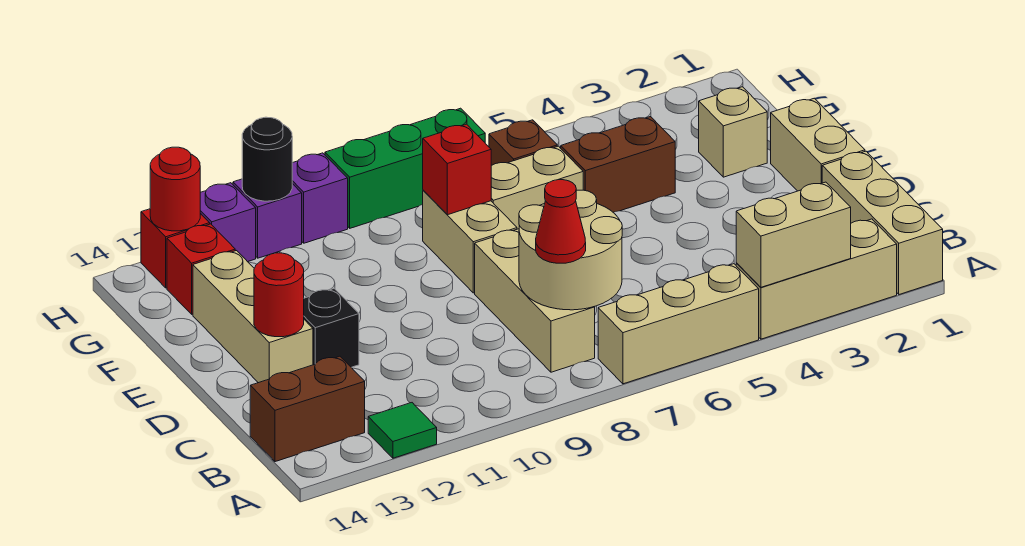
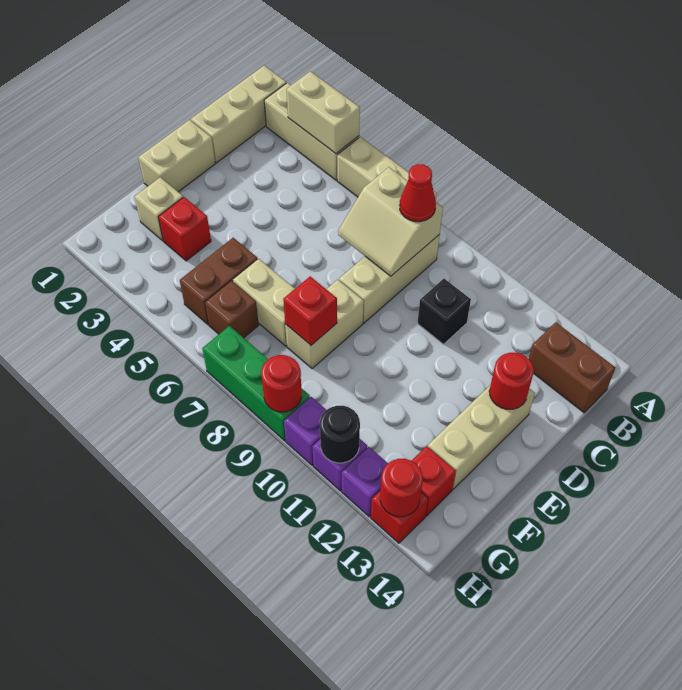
green tile A12 level 1 -> none
tan round brick B7:C8 level 2 -> tan slope B7:C8 level 2 top B
black brick D12 level 1 -> black brick C10 level 1
none -> red brick F3 level 1
brown brick F4:F5 level 1 -> brown brick F5:G5 level 1
none -> red round brick H9 level 2

